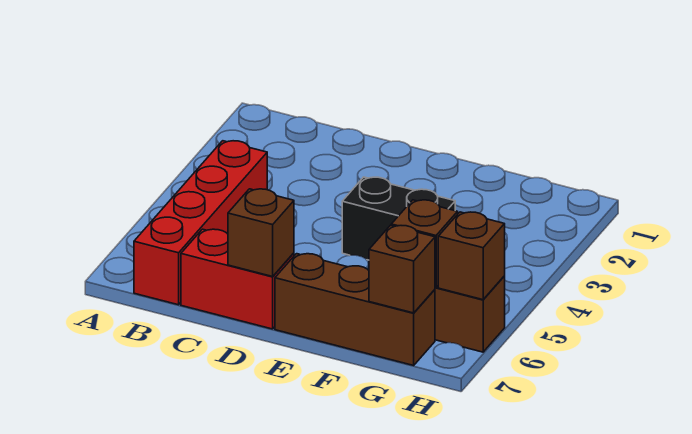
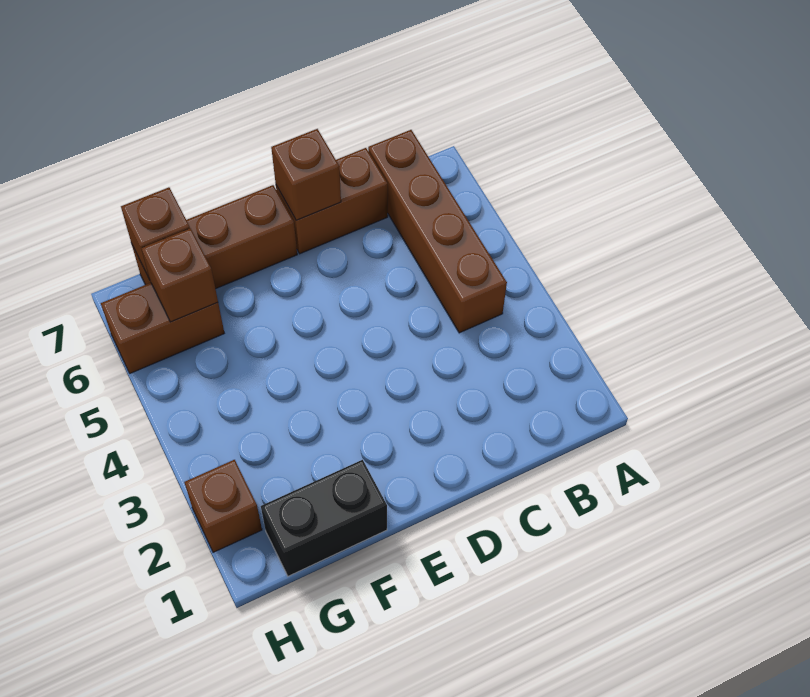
red brick B4:B7 level 1 -> brown brick B4:B7 level 1
red brick C7:D7 level 1 -> brown brick C7:D7 level 1
black brick E4:F4 level 1 -> black brick F1:G1 level 1
brown brick H6 level 2 -> brown brick H2 level 1

